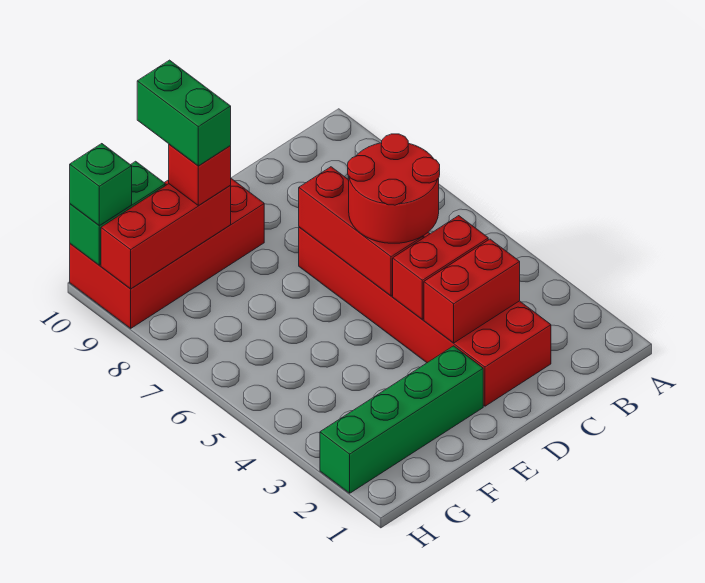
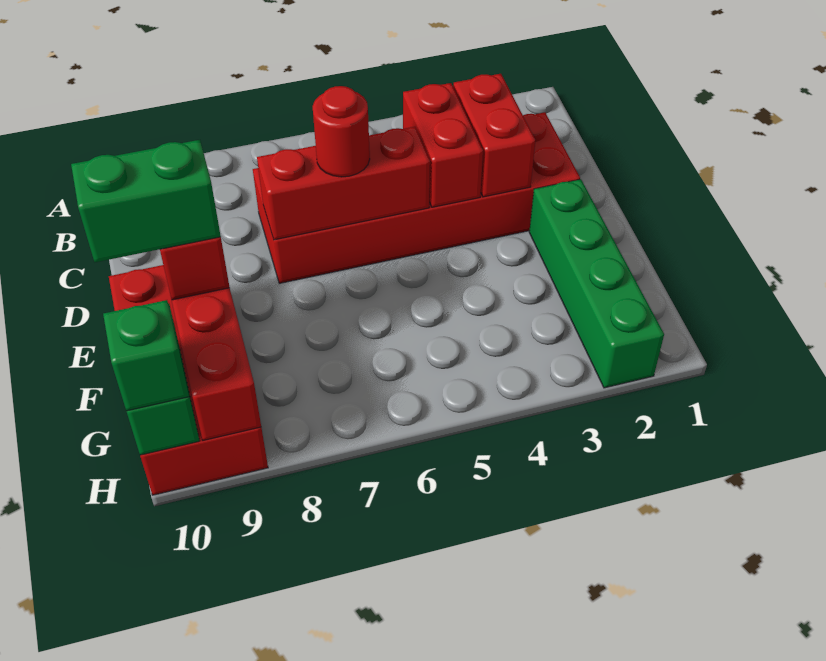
red round brick C5:D6 level 3 -> red round brick D6 level 3

